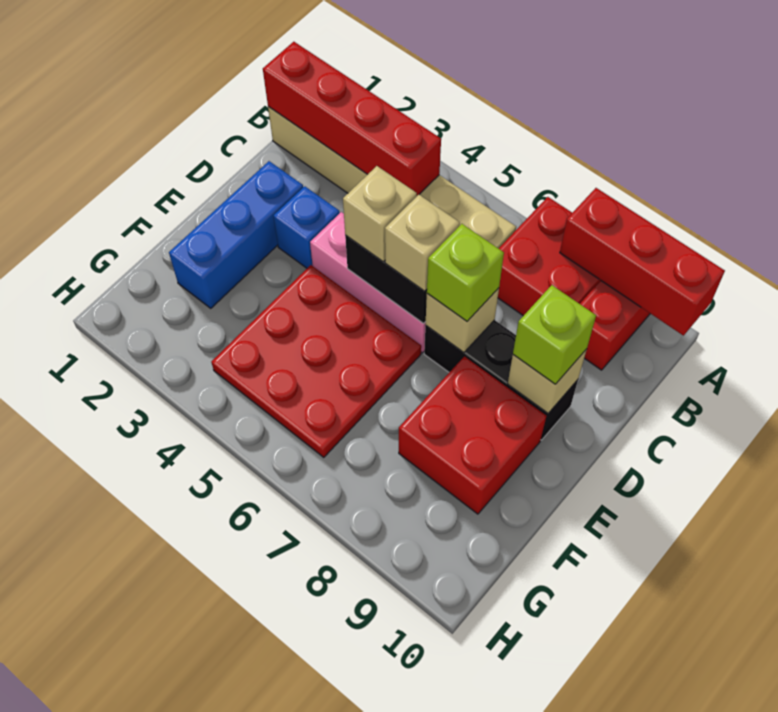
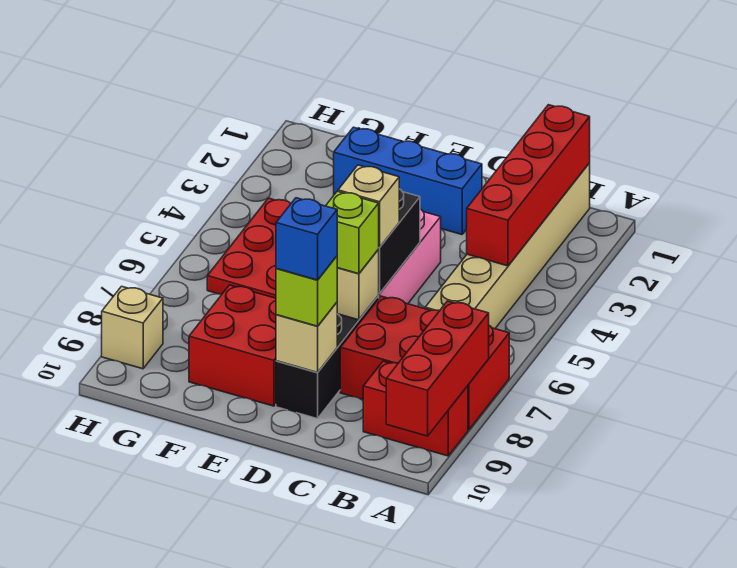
red brick A7:B8 level 1 -> red brick A7:C8 level 1
blue brick D3 level 1 -> blue brick D9 level 4
tan brick D5 level 3 -> tan brick H9 level 1

